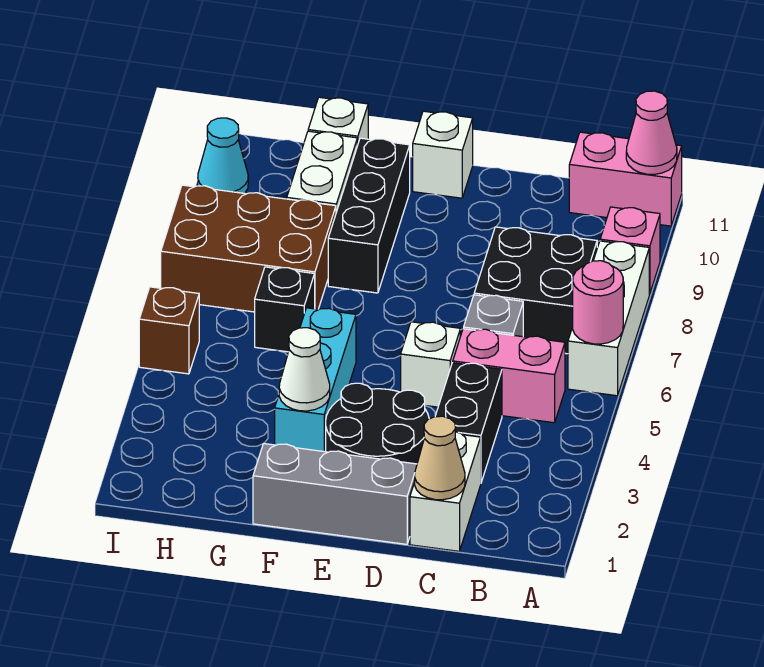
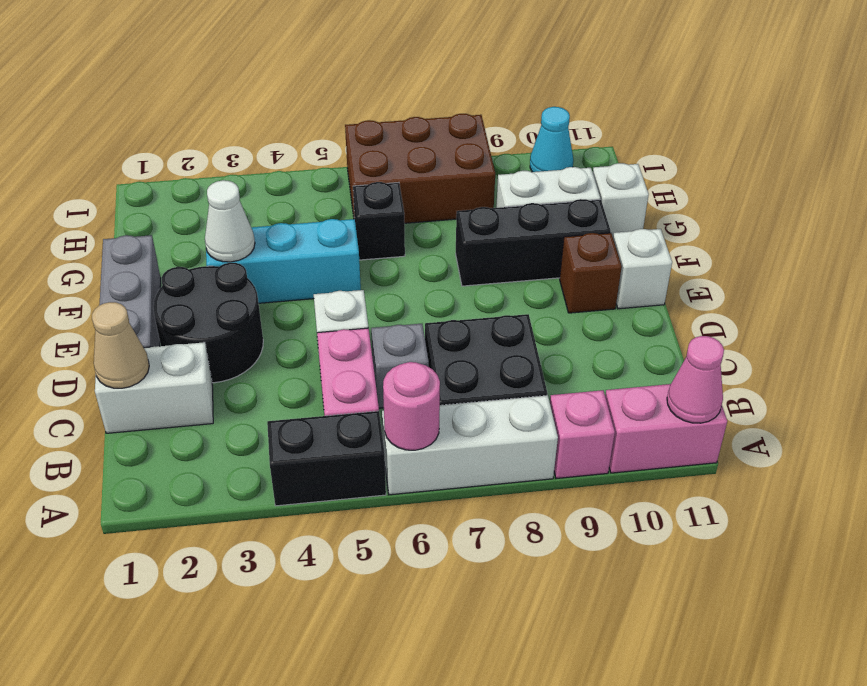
pink brick A11:B11 level 1 -> pink brick A10:A11 level 1
black brick C3:C4 level 1 -> black brick A4:A5 level 1
brown brick G7:I8 level 1 -> brown brick H6:I8 level 1
brown brick I5 level 1 -> brown brick E10 level 1

